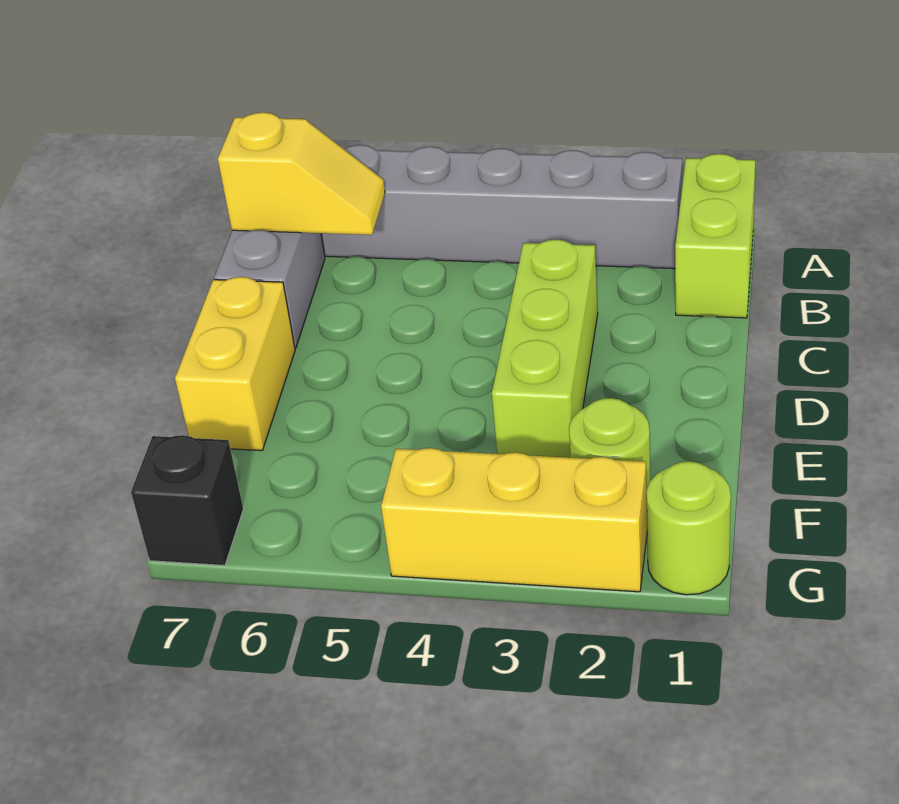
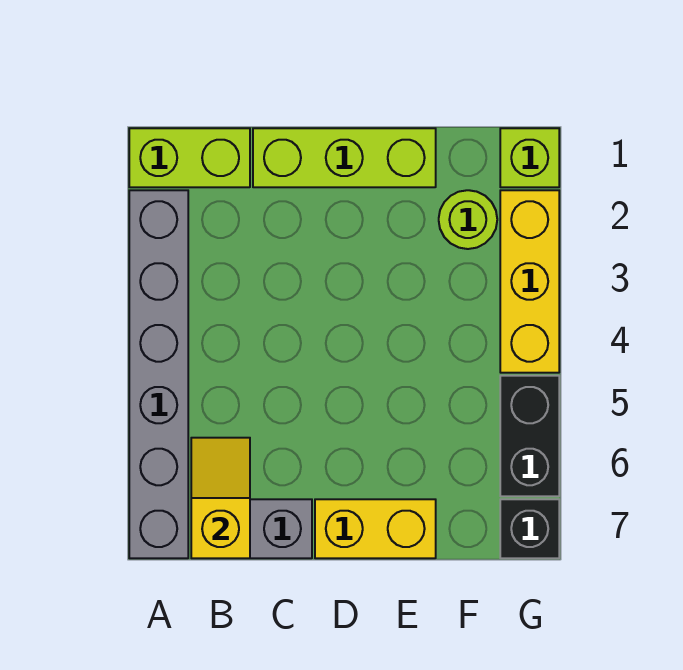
lime brick C3:E3 level 1 -> lime brick C1:E1 level 1
lime round brick G1 level 1 -> lime brick G1 level 1
none -> black brick G5:G6 level 1

